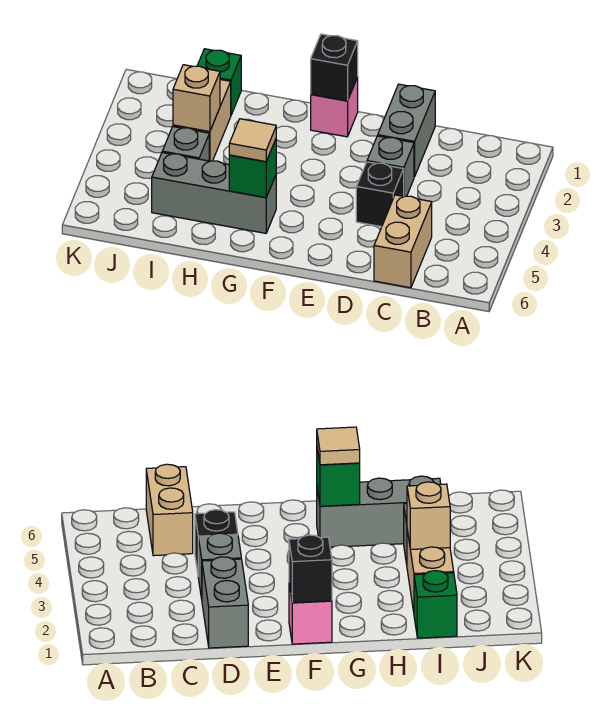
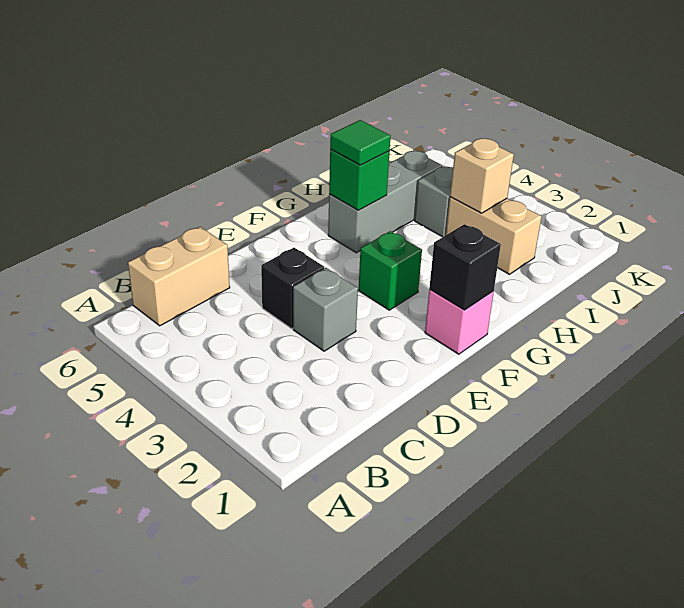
tan brick C5:C6 level 1 -> tan brick B6:C6 level 1
grey brick D1:D2 level 1 -> none
tan tile G5 level 3 -> green tile G5 level 3
green brick I1 level 1 -> green brick F3 level 1

